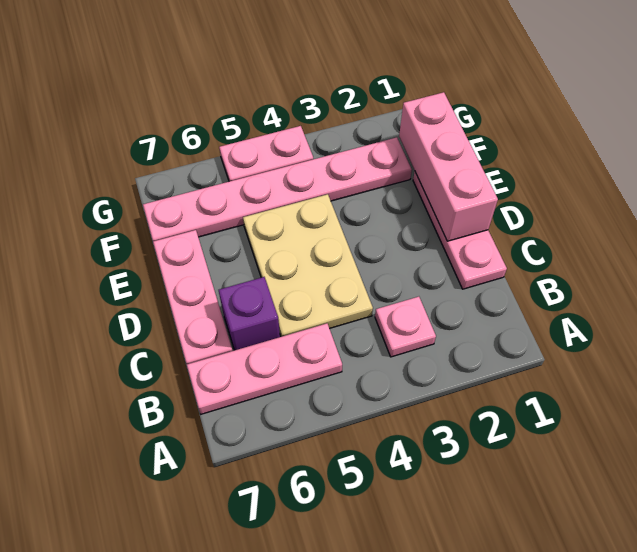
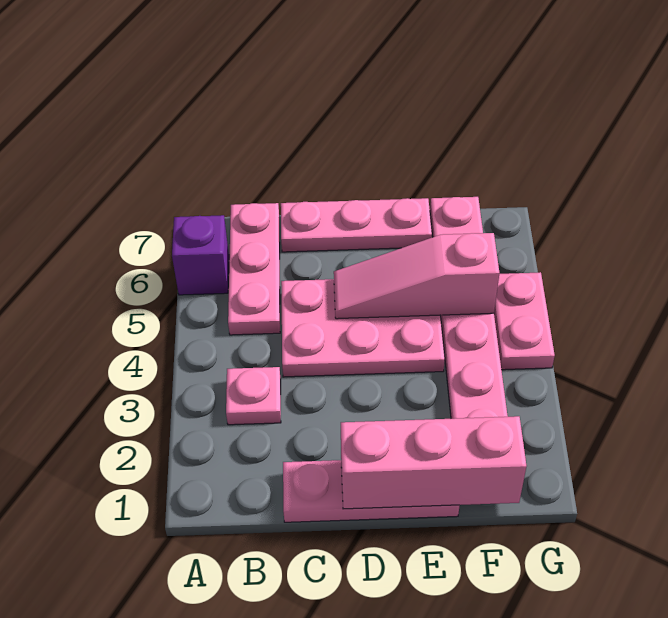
tan plate C4:E5 level 1 -> pink plate C4:E5 level 1
purple brick C6 level 1 -> purple brick A6 level 1
none -> pink slope D5:F5 level 2 top F

